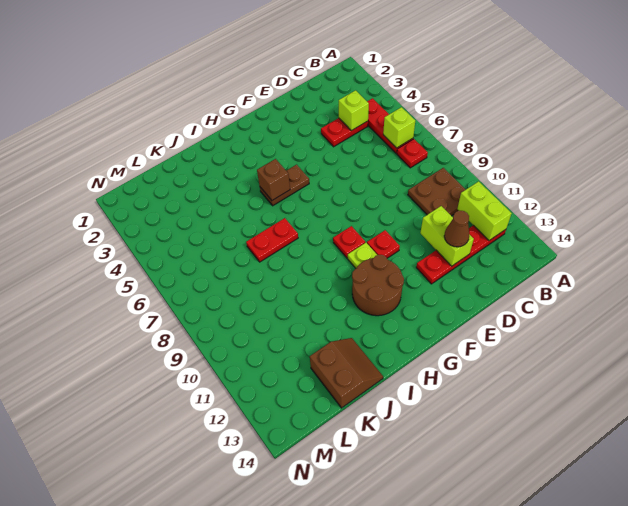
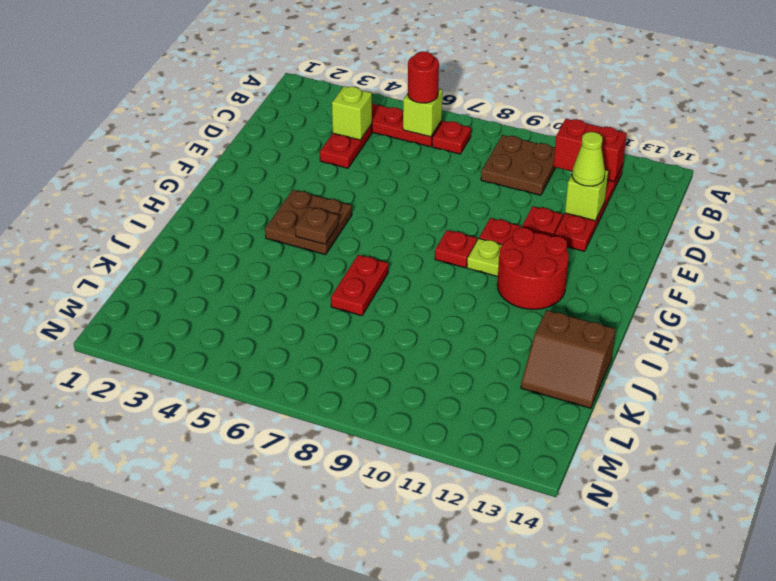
none -> red round brick B6 level 3
lime brick B11:B12 level 2 -> red brick B11:B12 level 2
lime brick D11:D12 level 2 -> lime brick D12 level 2
brown cone D12 level 3 -> lime cone D12 level 3
none -> red plate E11 level 1
brown plate G5:H5 level 1 -> brown plate G4:H5 level 1
brown round brick G11:H12 level 1 -> red round brick G11:H12 level 1
brown brick H5 level 2 -> brown plate H5 level 2
brown slope J13:K14 level 1 top K -> brown slope J13:K14 level 1 top J

